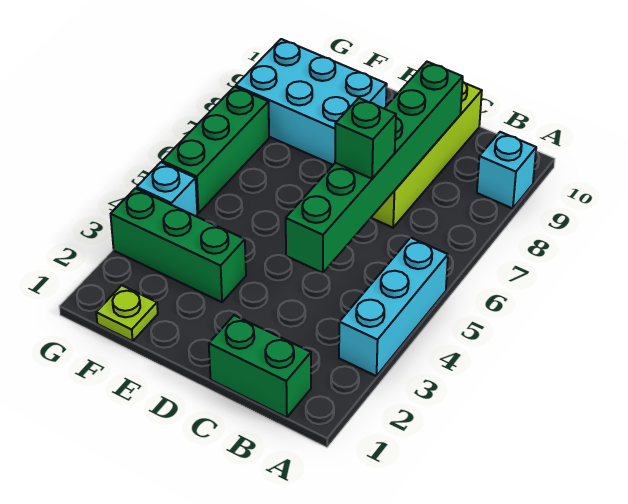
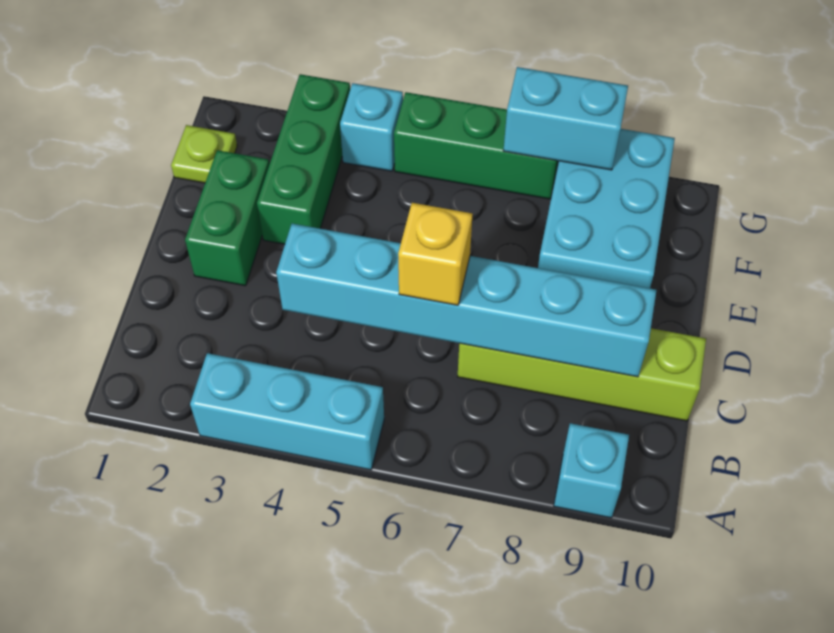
green brick B1:C1 level 1 -> green brick D2:E2 level 1
green brick C4:C9 level 2 -> cyan brick C4:C9 level 2
green brick C6 level 3 -> yellow brick C6 level 3
none -> cyan brick G7:G8 level 2

